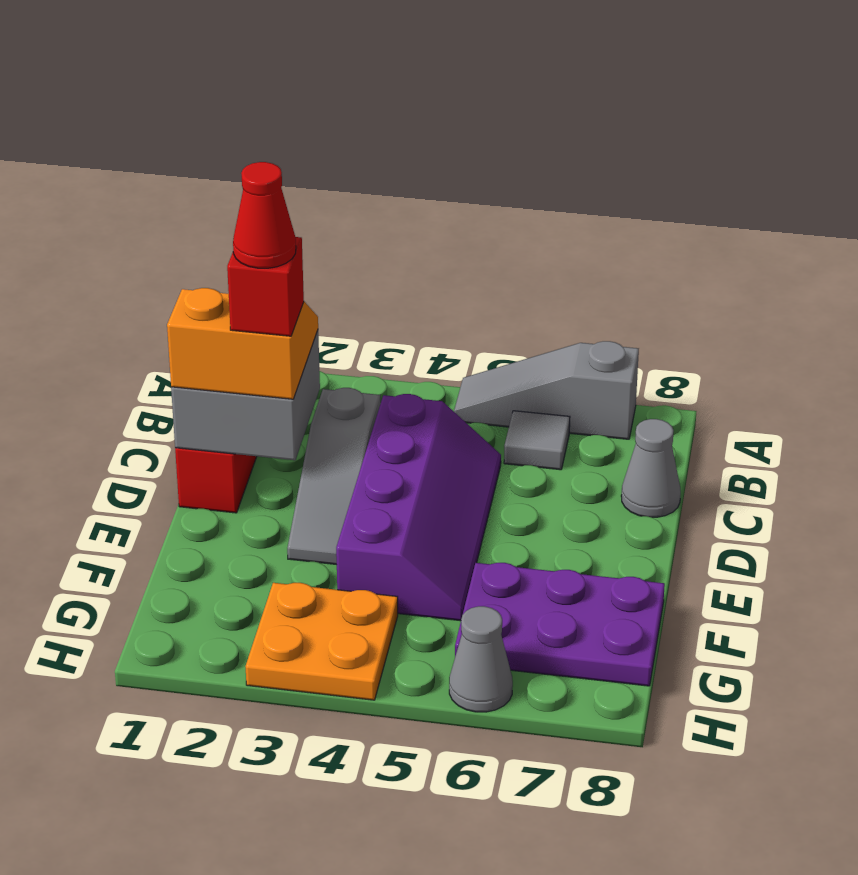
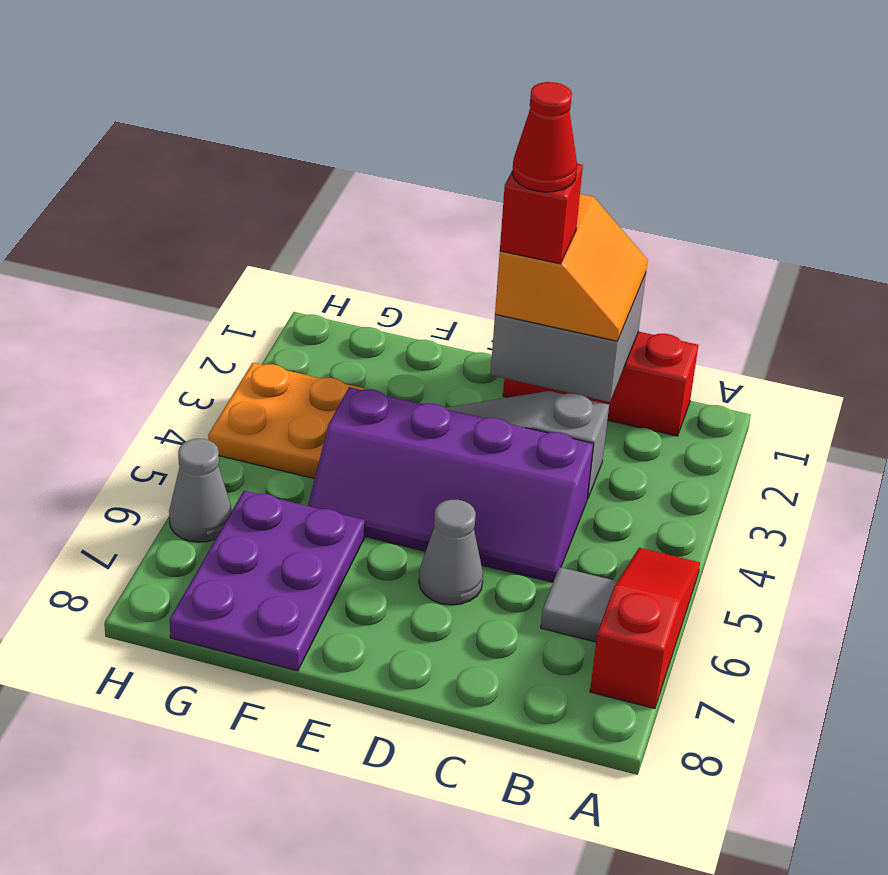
grey slope A5:A7 level 1 top 7 -> red slope A5:A7 level 1 top 7
grey cone C8 level 1 -> grey cone D6 level 1

